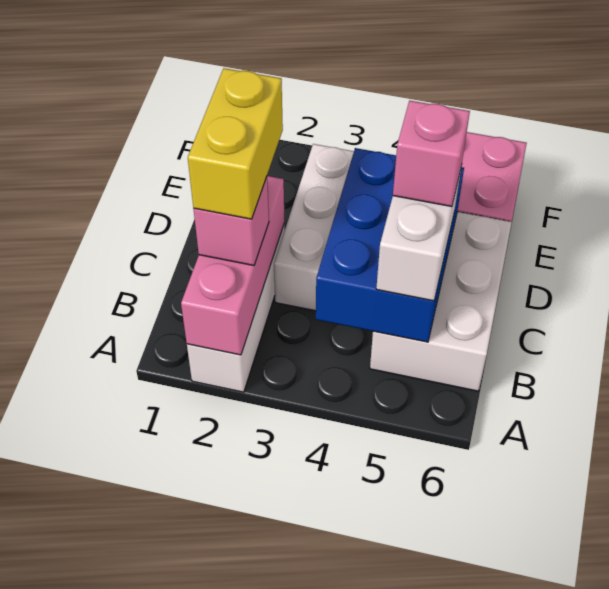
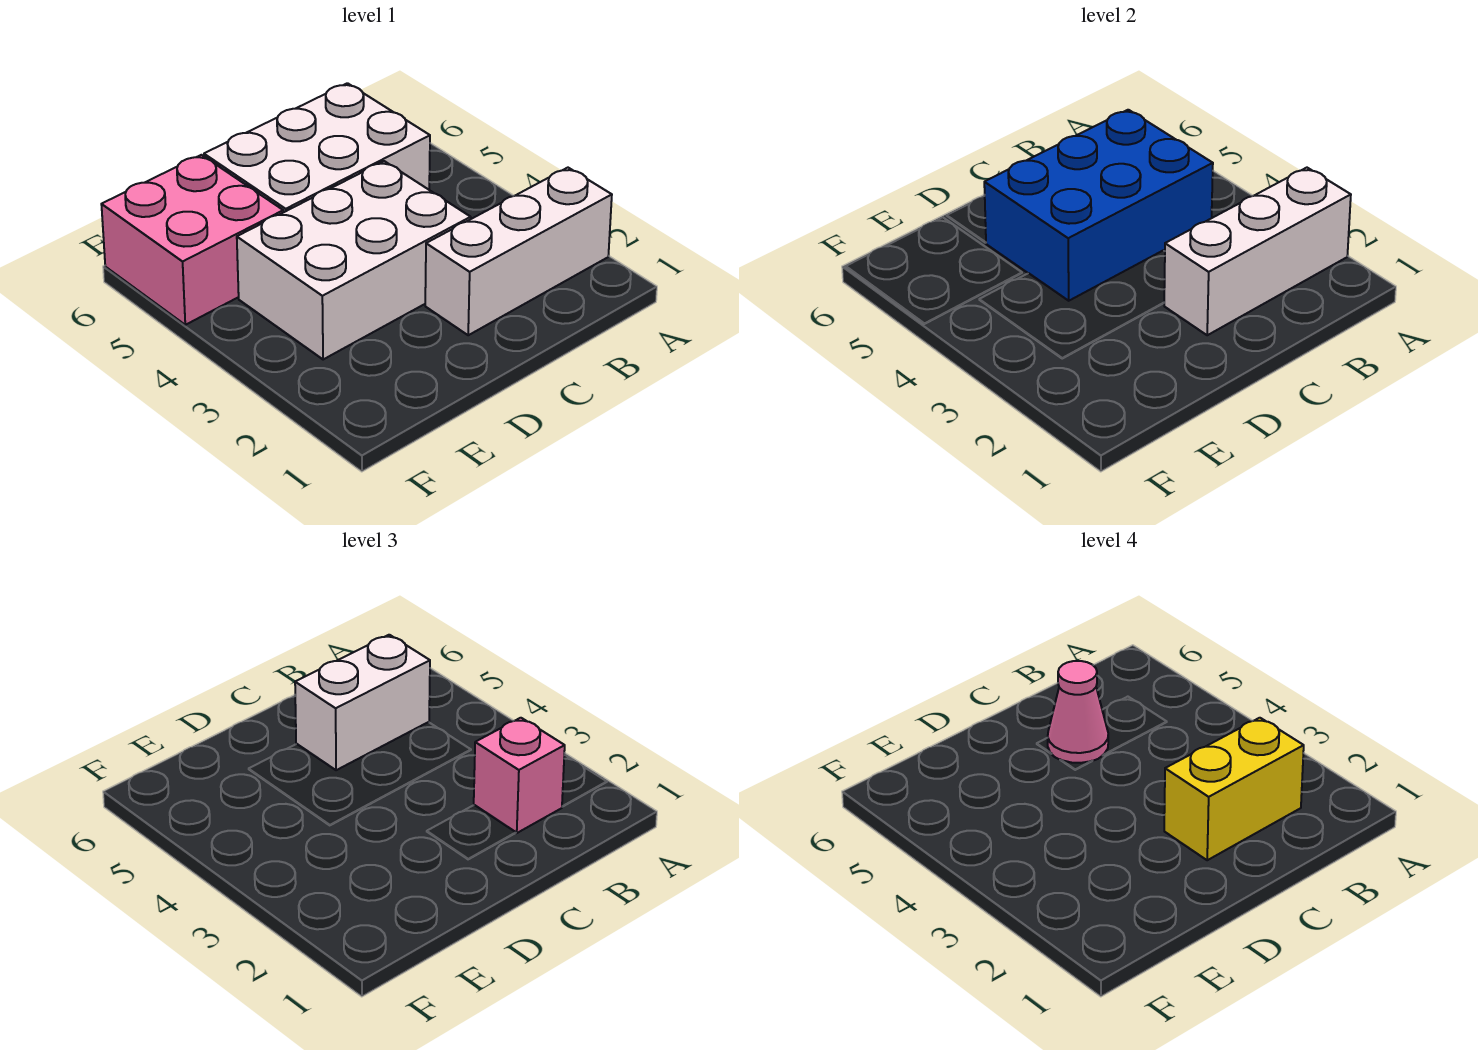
pink brick A2:C2 level 2 -> white brick A2:C2 level 2
pink brick C5 level 4 -> pink cone C5 level 4

